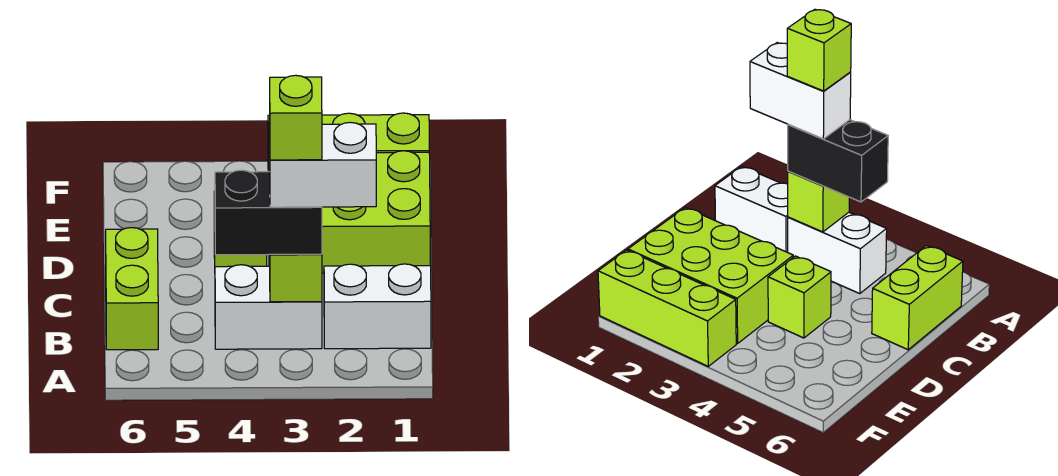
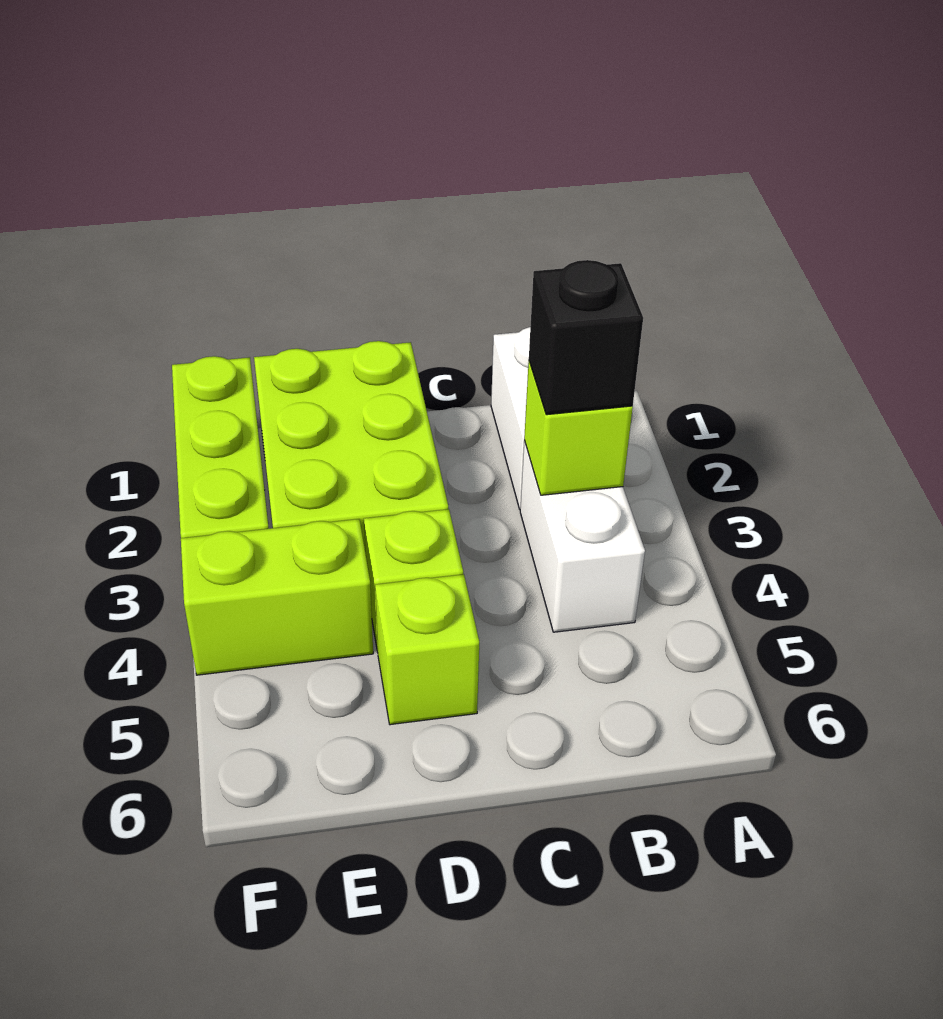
white brick B2:B3 level 4 -> none
black brick B3:B4 level 3 -> black brick B3 level 3
lime brick B3 level 5 -> lime brick D5 level 1
lime brick B6:C6 level 1 -> lime brick E4:F4 level 1

